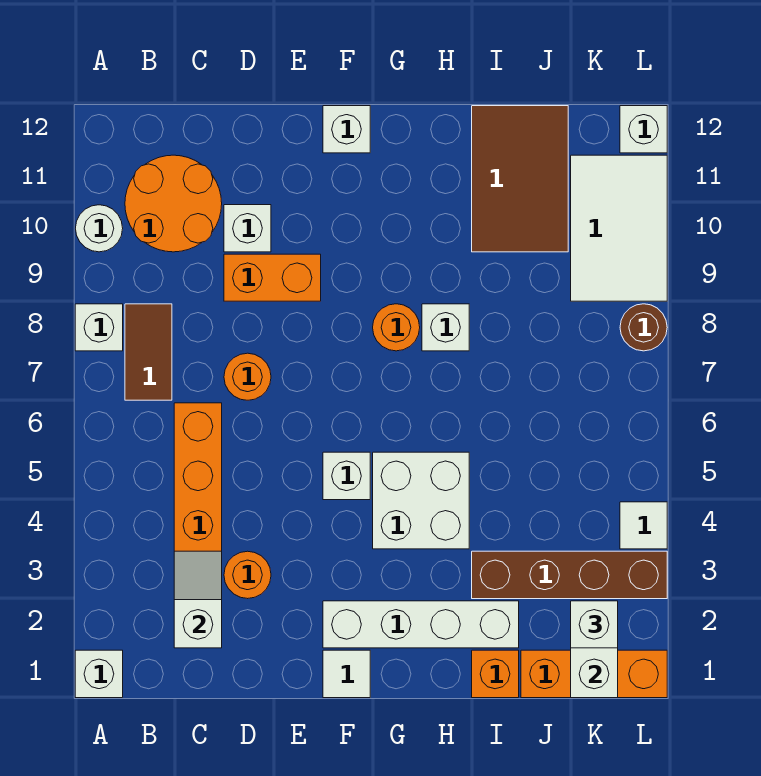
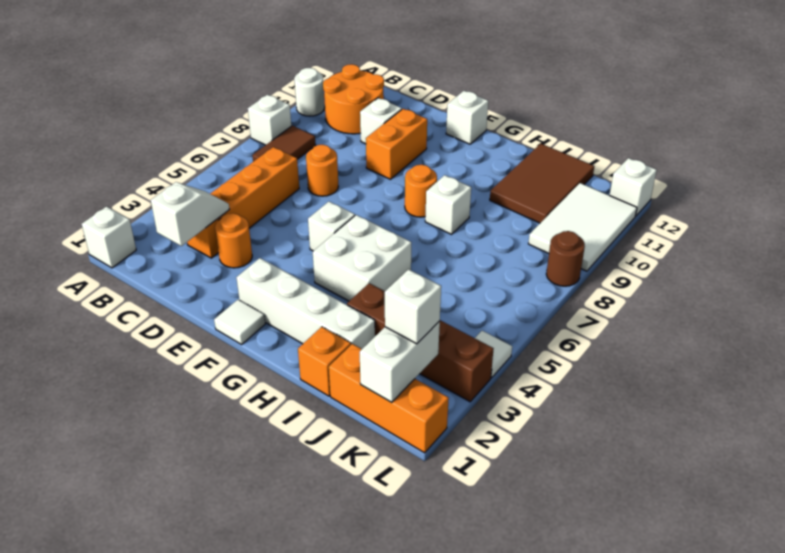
orange brick D9:E9 level 1 -> orange brick E9:E10 level 1

